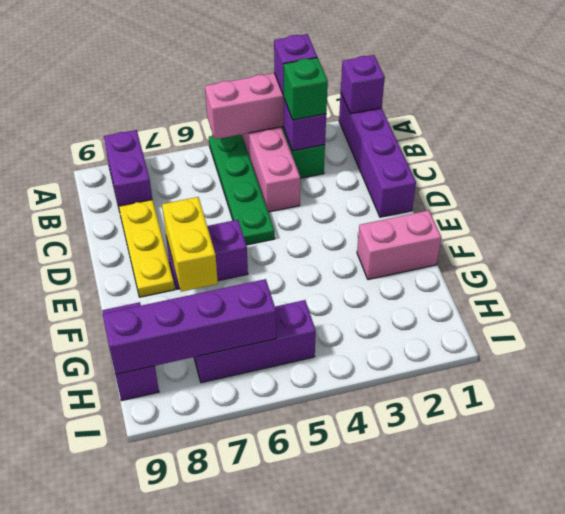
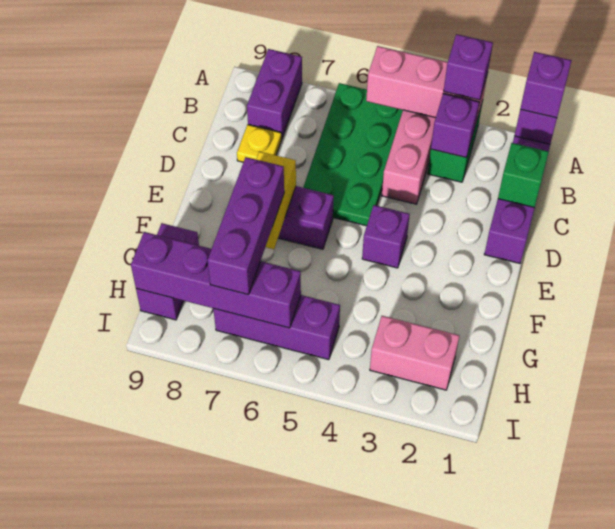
none -> purple brick A1 level 3
green plate A5:D5 level 1 -> green plate A5:D6 level 1
green brick B3 level 3 -> green brick C1 level 2
yellow plate C8:E8 level 1 -> yellow plate C8 level 1
none -> purple brick E4 level 1
pink brick F1:F2 level 1 -> pink brick H2:H3 level 1
none -> purple brick F7:H7 level 3

